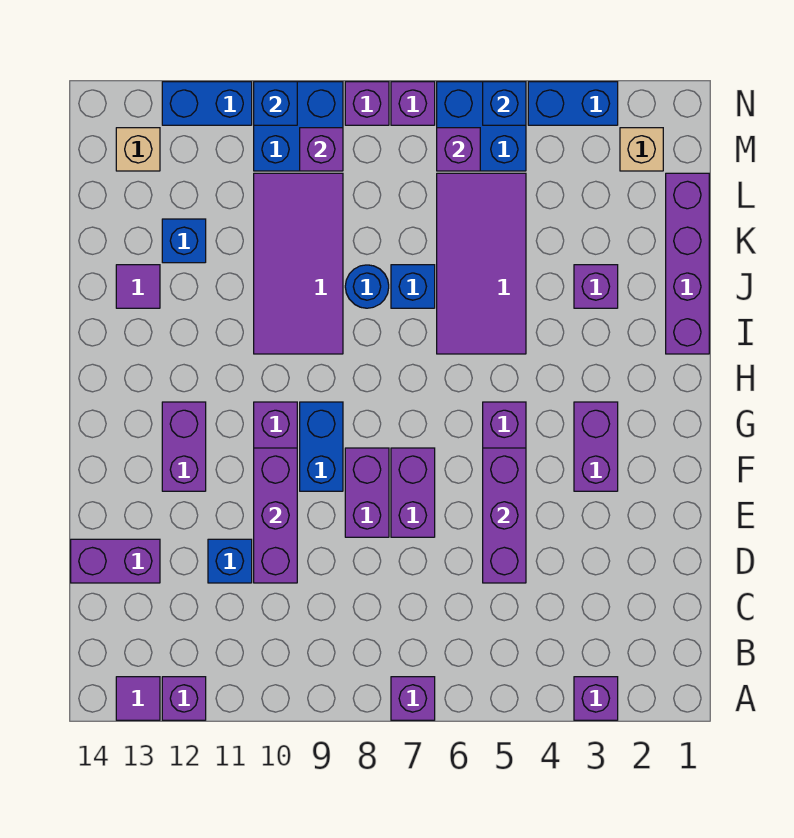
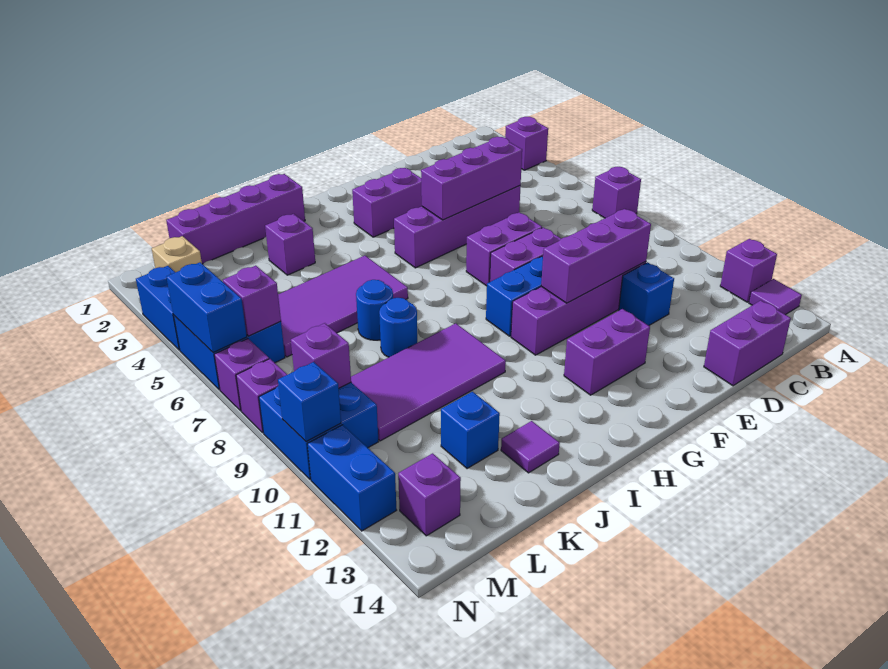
purple brick D13:D14 level 1 -> purple brick C14:D14 level 1
blue brick J7 level 1 -> blue round brick J7 level 1
tan brick M13 level 1 -> purple brick M13 level 1
blue brick N5 level 2 -> blue brick N5:N6 level 2

